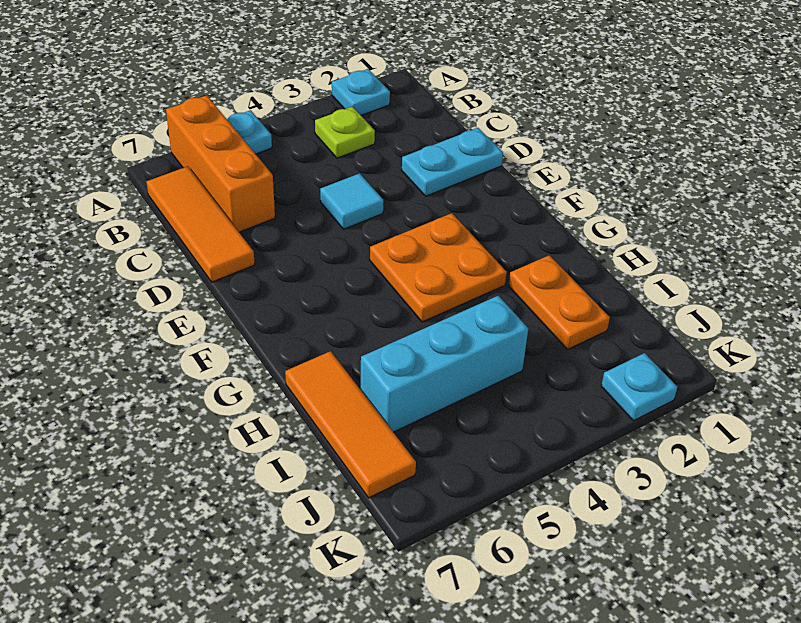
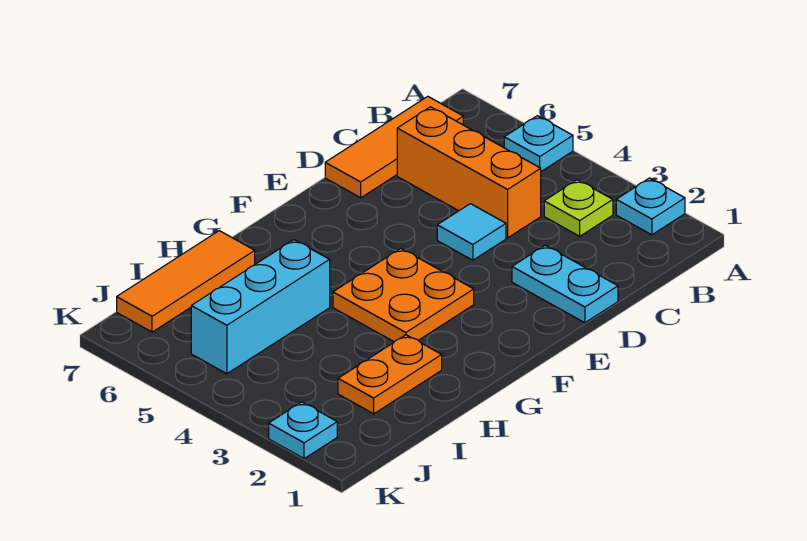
orange brick A6:C6 level 1 -> orange brick C4:C6 level 1
cyan brick I4:I6 level 1 -> cyan brick H5:J5 level 1

